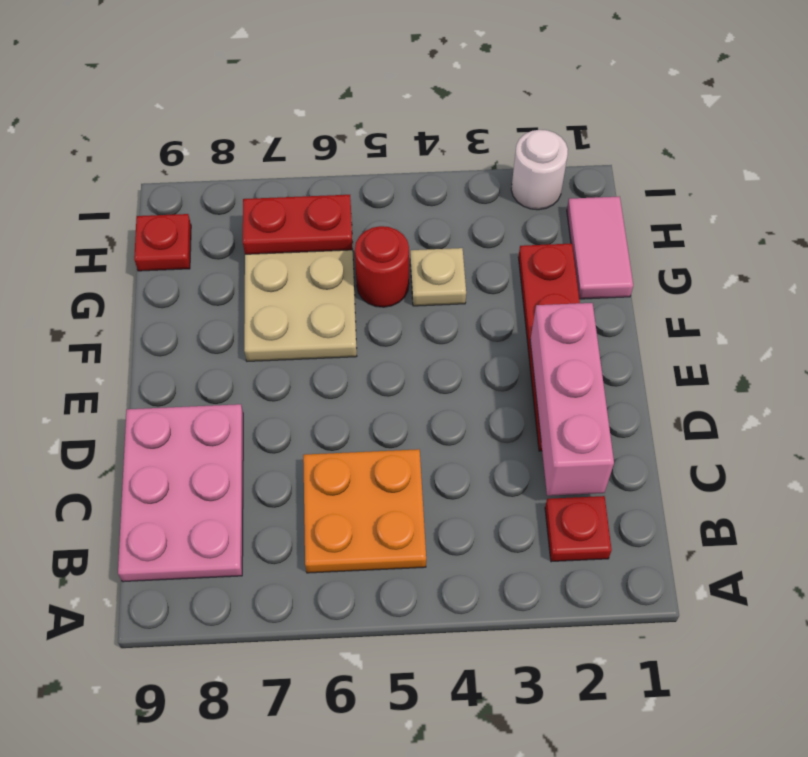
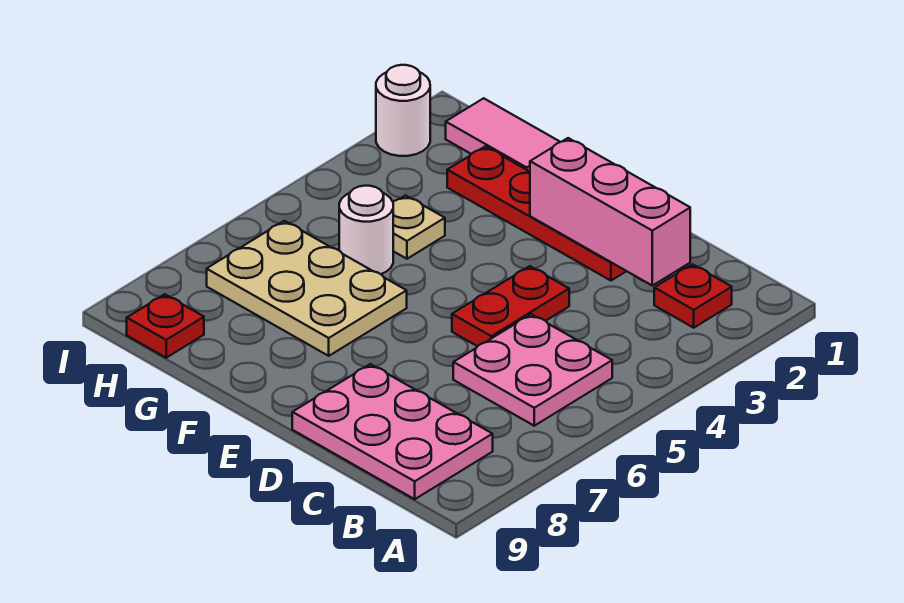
orange plate B5:C6 level 1 -> pink plate B5:C6 level 1
red round brick G5 level 1 -> white round brick G5 level 1
red plate H6:H7 level 2 -> red plate D4:D5 level 1

